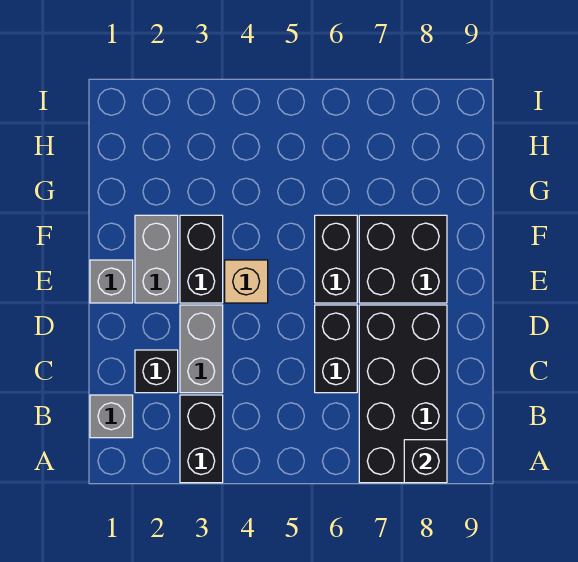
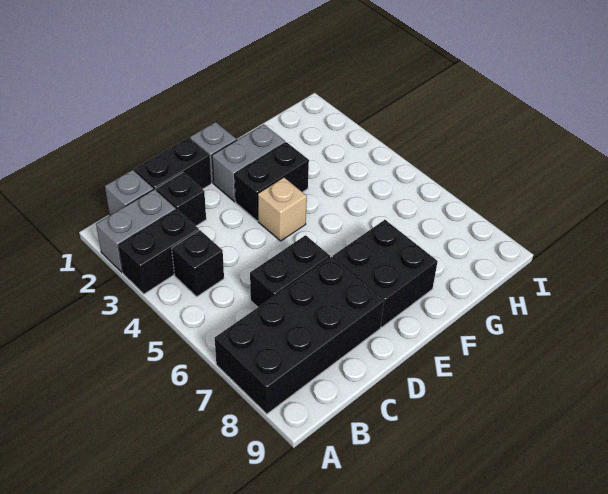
black brick A8 level 2 -> black brick B4 level 1
grey brick C3:D3 level 1 -> grey brick A2:B2 level 1
black brick E6:F6 level 1 -> black brick C1:D1 level 1

